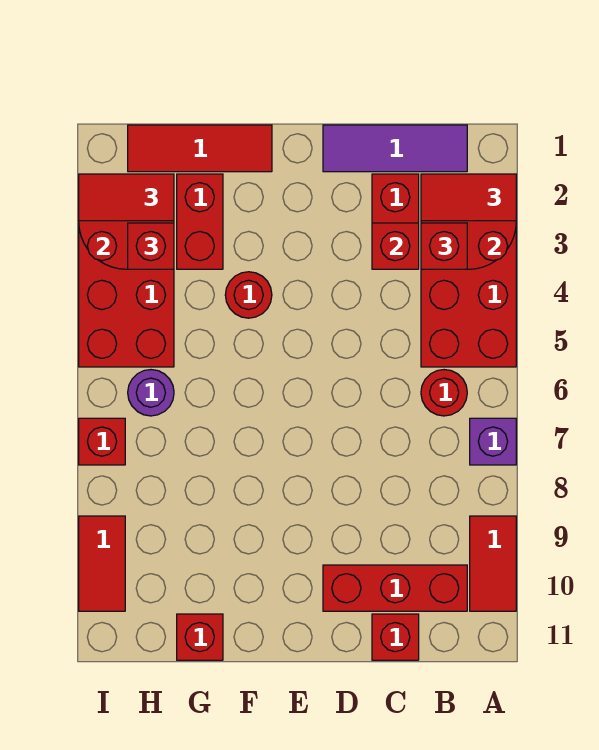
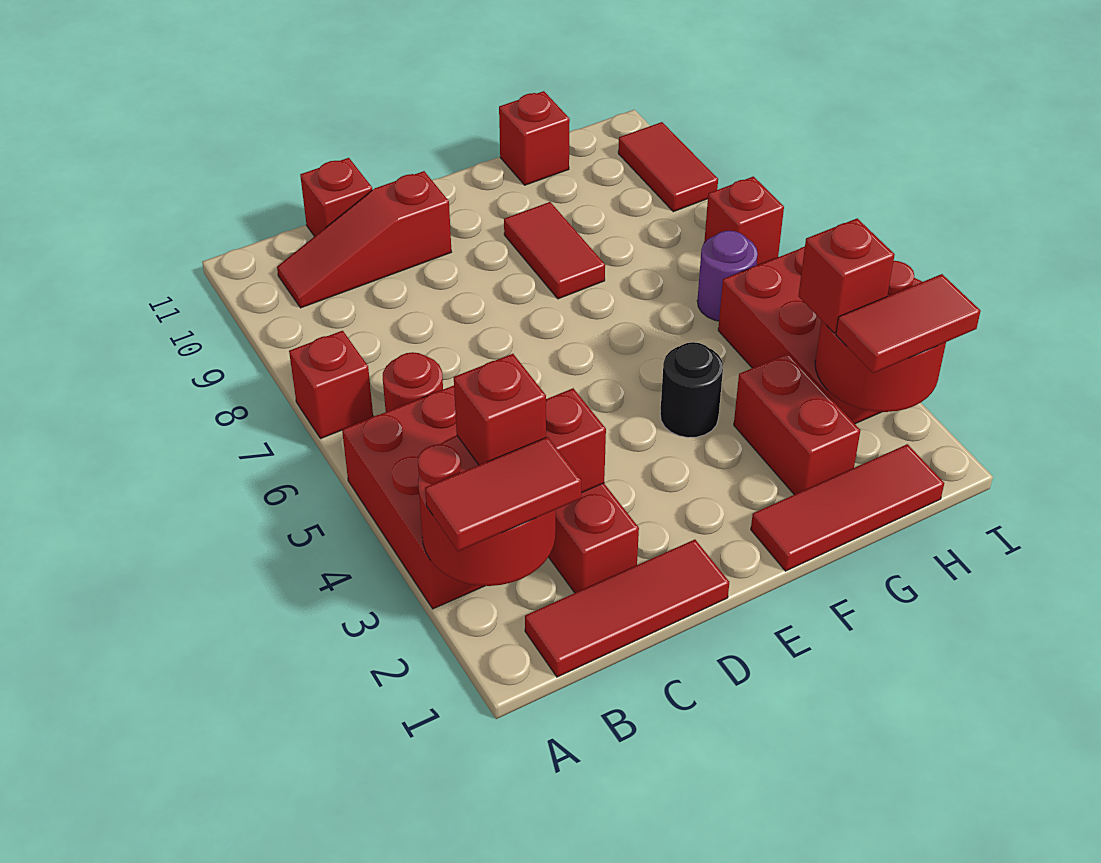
purple brick A7 level 1 -> red brick A7 level 1
red tile A9:A10 level 1 -> red tile F8:F9 level 1
purple tile B1:D1 level 1 -> red tile B1:D1 level 1
red brick B10:D10 level 1 -> red slope B10:D10 level 1 top D
red round brick F4 level 1 -> black round brick F4 level 1

